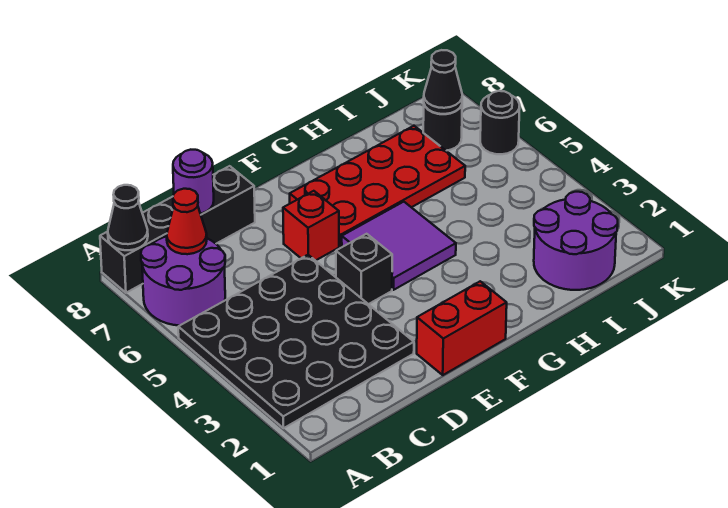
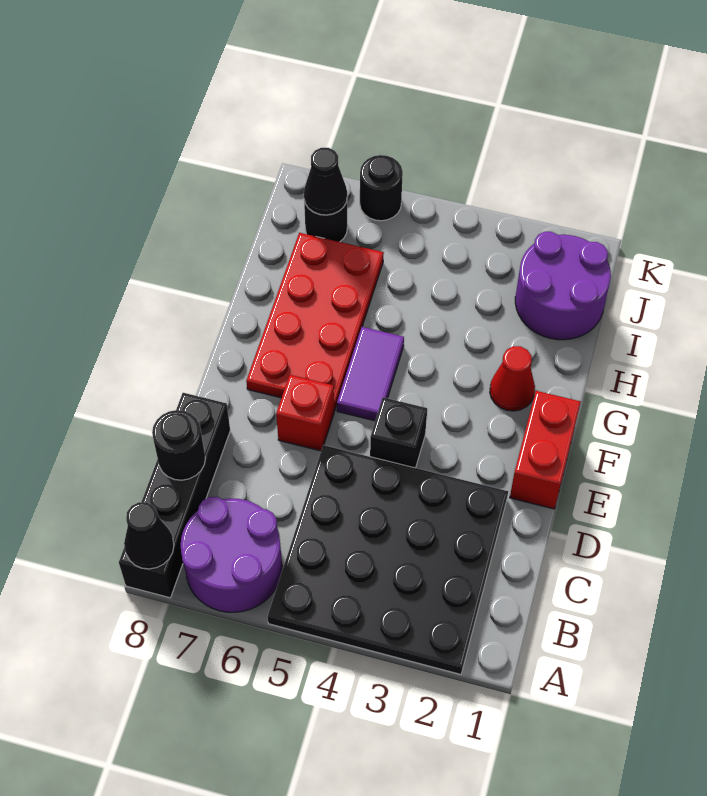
red cone B7 level 2 -> red cone G2 level 1
purple round brick C8 level 2 -> black round brick C8 level 2
purple tile F4:G5 level 1 -> purple tile F5:G5 level 1

